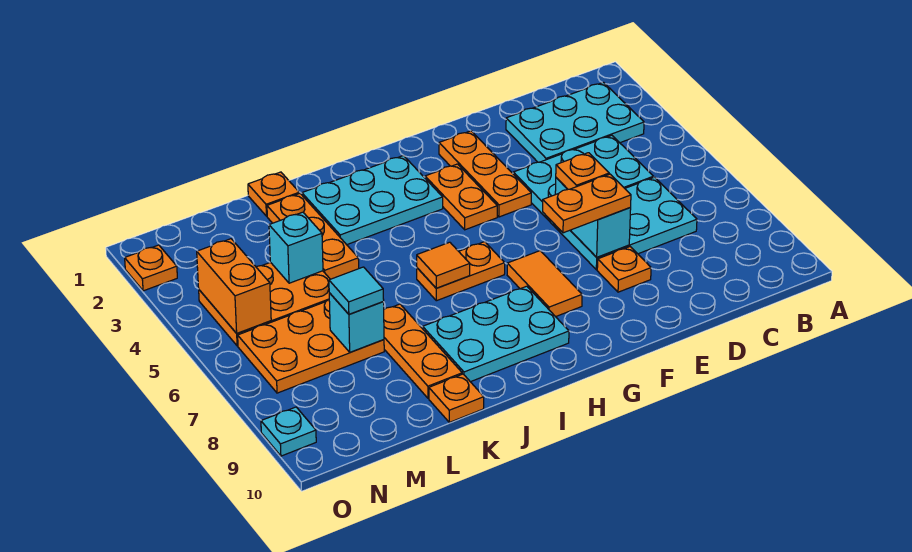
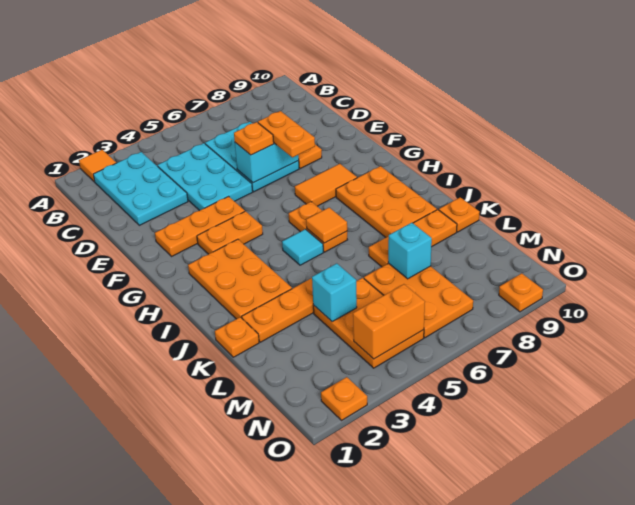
none -> orange tile A2 level 1
cyan plate H2:J3 level 1 -> orange plate H2:J3 level 1
cyan plate H8:J9 level 1 -> orange plate H8:J9 level 1
cyan tile L7 level 3 -> cyan tile I5 level 1
cyan plate O9 level 1 -> orange plate O9 level 1

